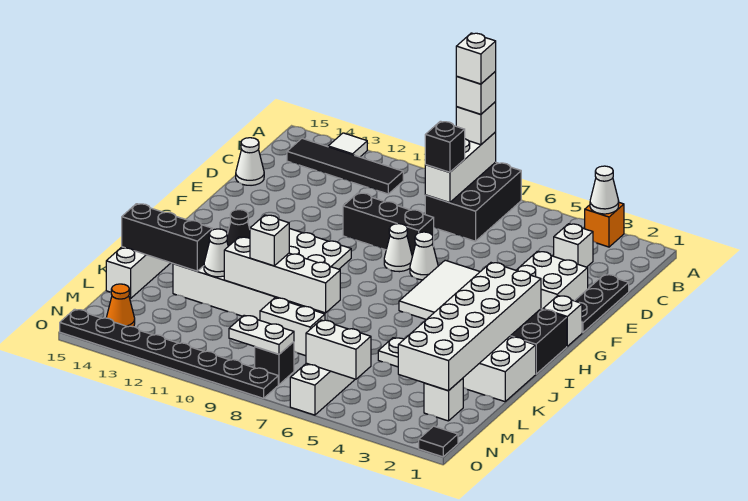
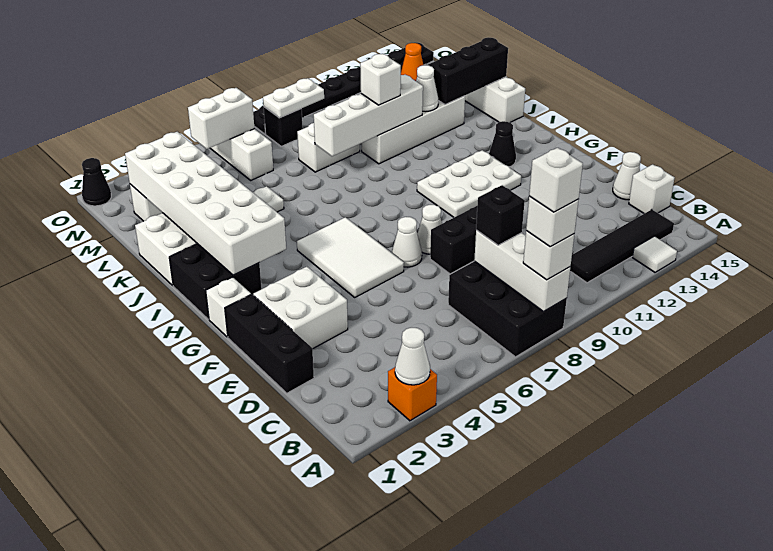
white brick C3 level 1 -> white brick C15 level 1
black plate D1:F1 level 1 -> black brick D1:F1 level 1
black tile O1 level 1 -> black cone O1 level 1

